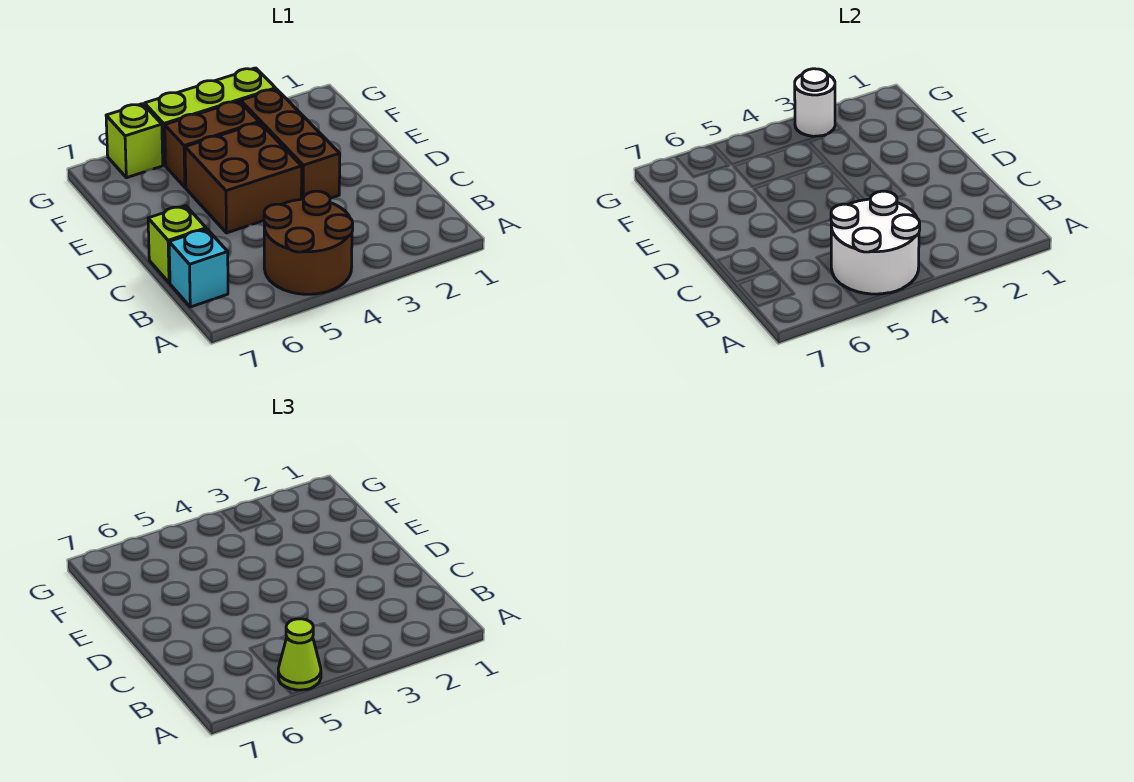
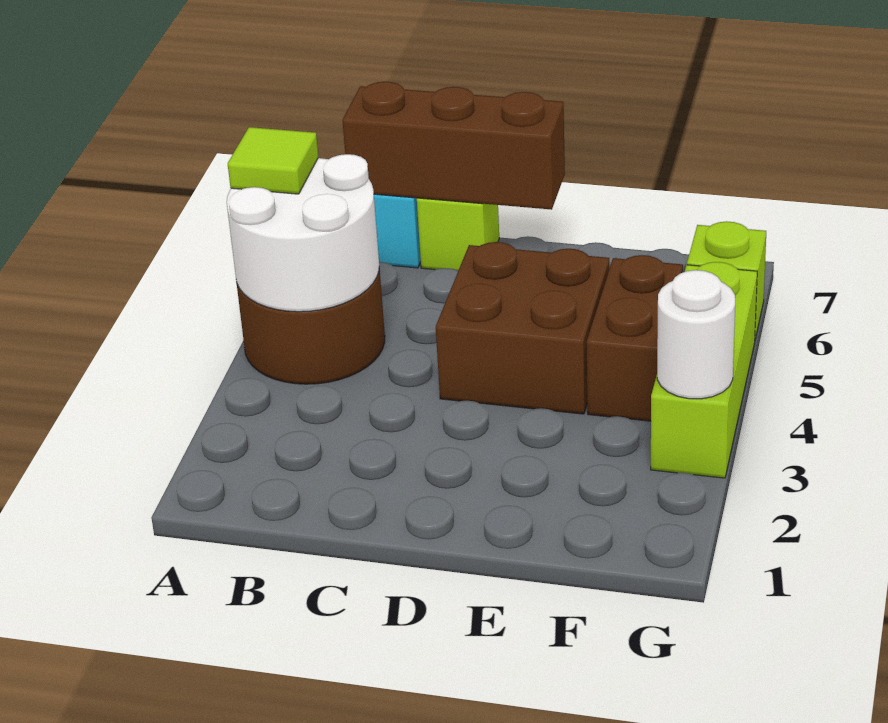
lime cone A5 level 3 -> lime tile A5 level 3
brown brick D3:F3 level 1 -> brown brick B7:D7 level 2

